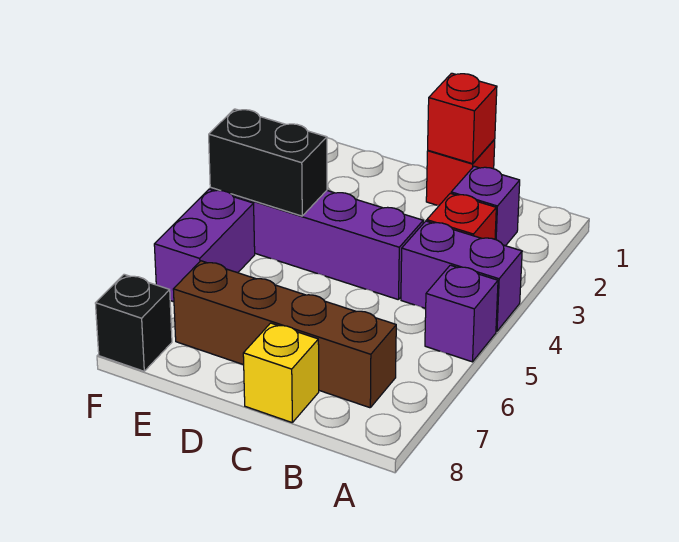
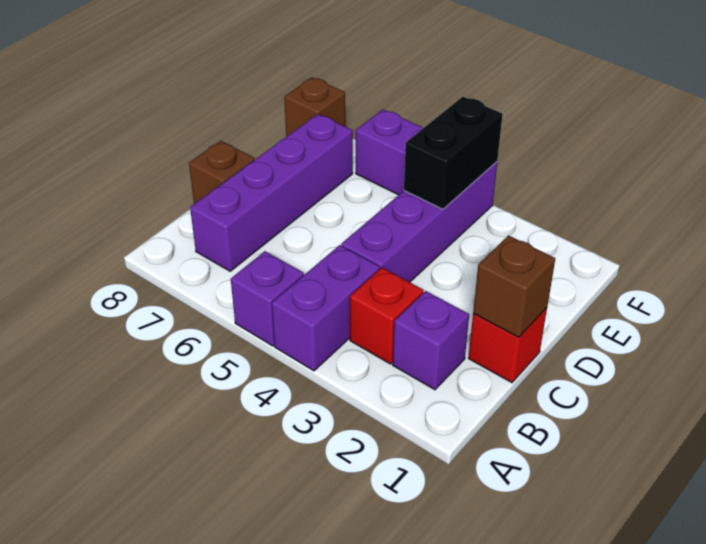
brown brick B7:E7 level 1 -> purple brick B7:E7 level 1
red brick C1 level 2 -> brown brick C1 level 2
yellow brick C8 level 1 -> brown brick C8 level 1
black brick F8 level 1 -> brown brick F8 level 1

